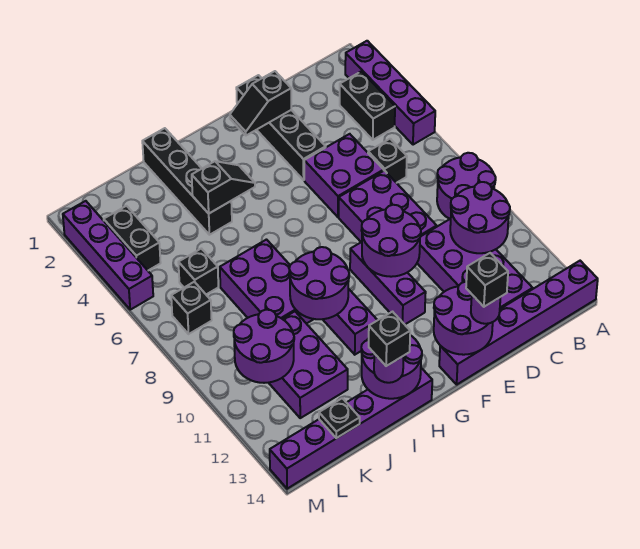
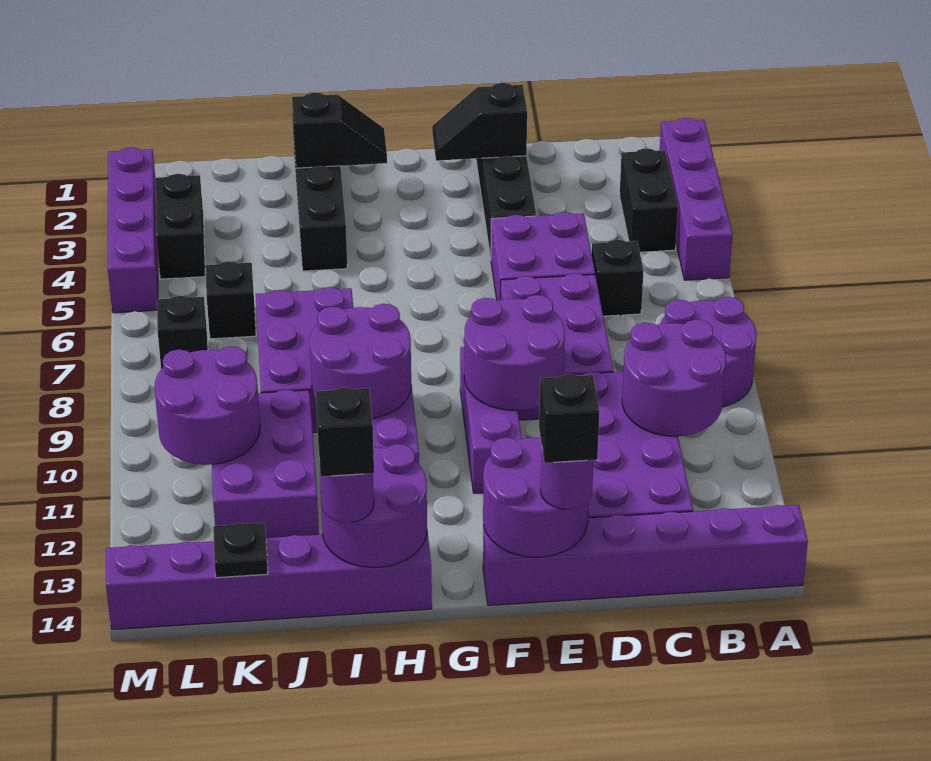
black slope H4:I4 level 2 top I -> black slope H2:I2 level 2 top I

